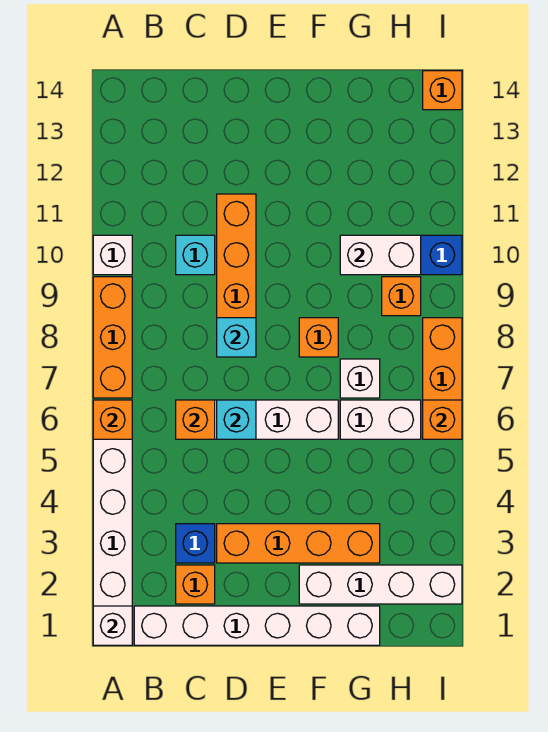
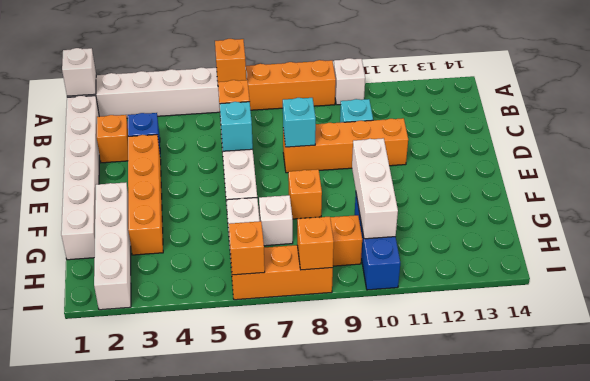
white brick G10:H10 level 2 -> white brick F10:H10 level 2
orange brick I14 level 1 -> orange brick I8 level 2

